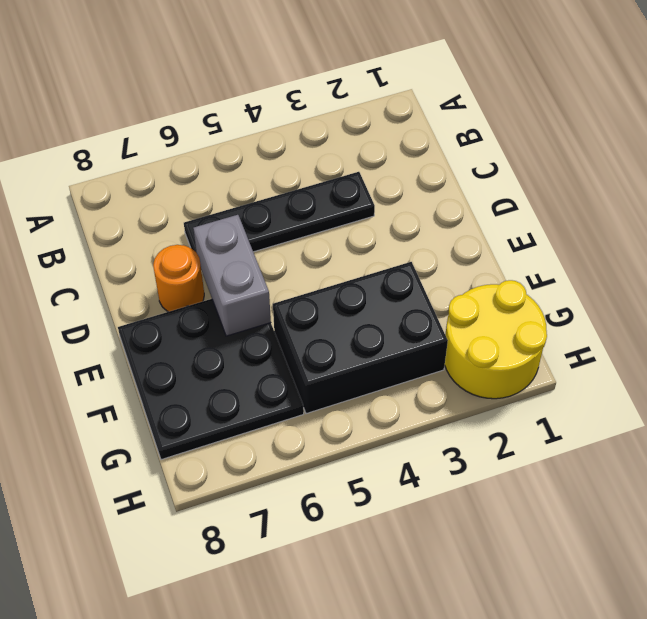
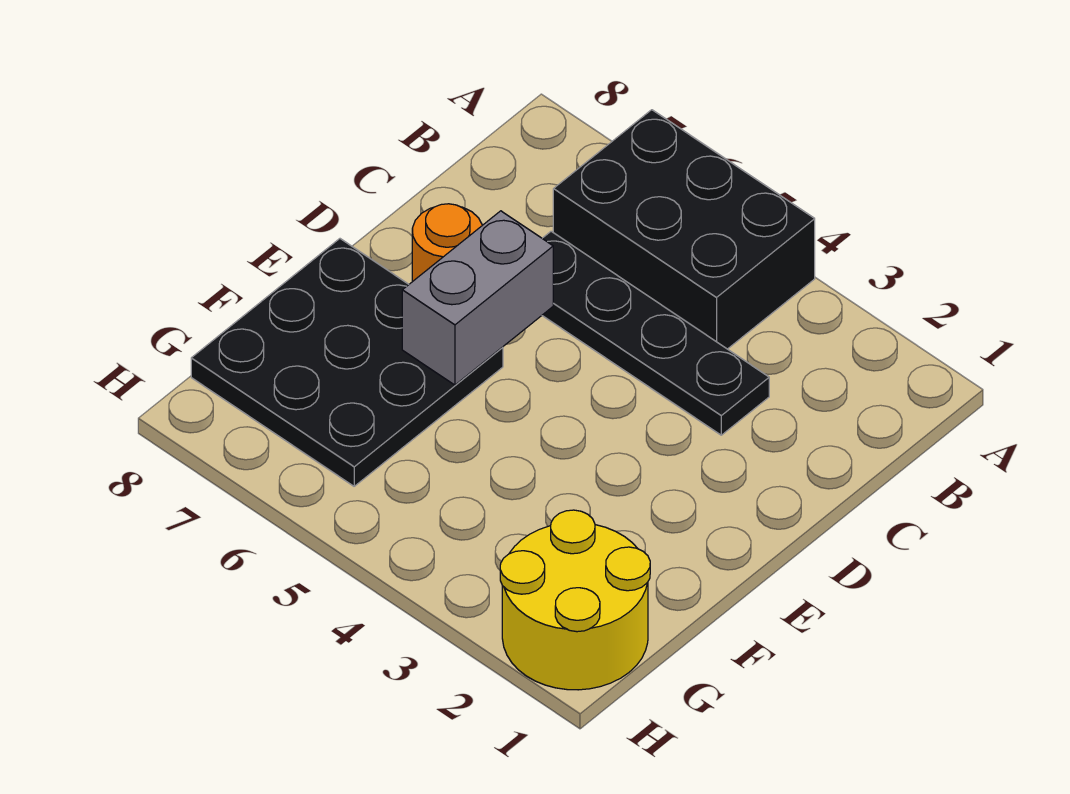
black brick F3:G5 level 1 -> black brick A4:B6 level 1

